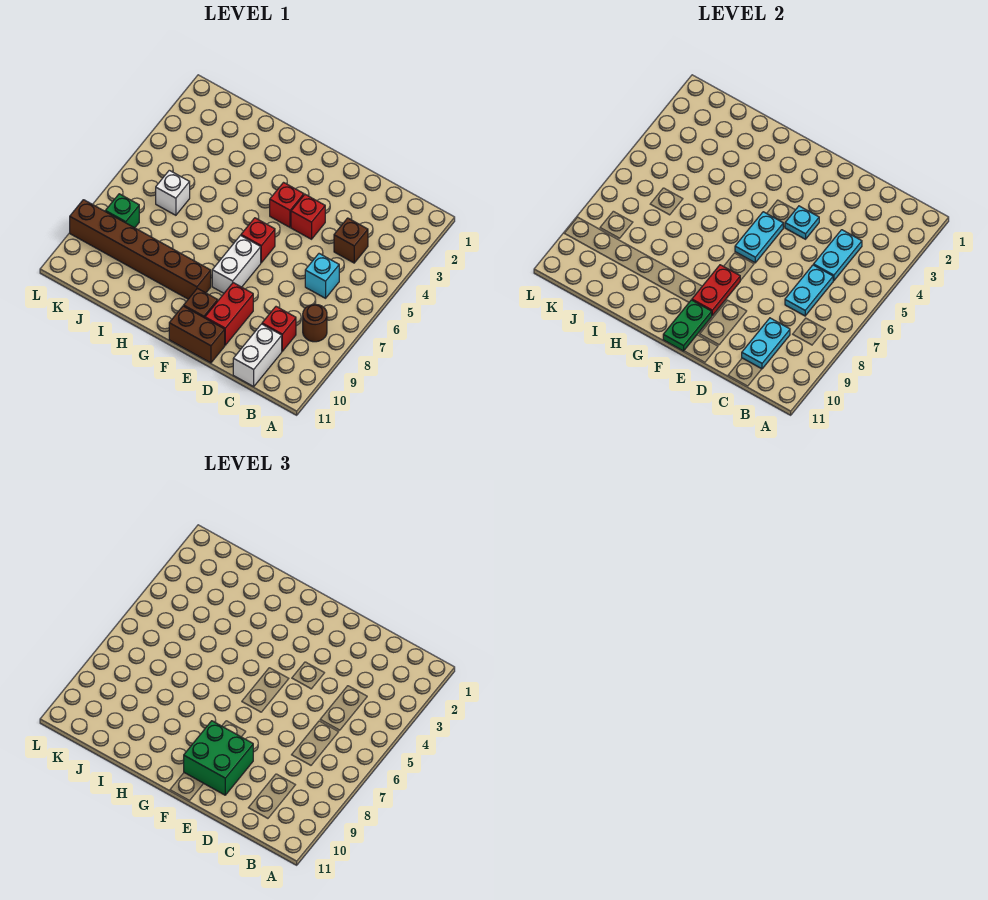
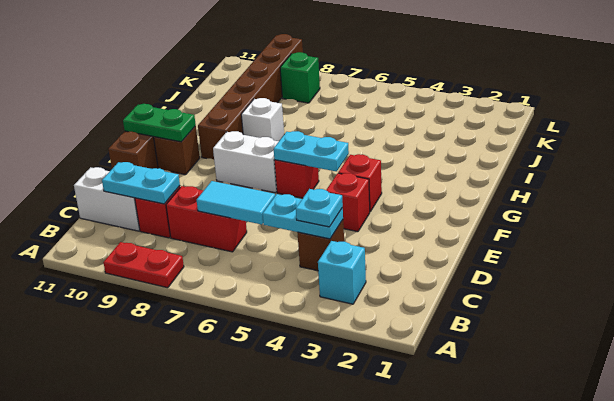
brown round brick B8 level 1 -> none
cyan brick C6 level 1 -> cyan brick B3 level 1
cyan plate C6:C7 level 2 -> cyan tile C6:C7 level 2
cyan plate E4 level 2 -> cyan plate C4 level 3
red brick E9:E10 level 1 -> red brick C7:C8 level 1
green brick E9:F10 level 3 -> none
red plate F8:F9 level 2 -> red plate A8:A9 level 1
white brick J6 level 1 -> white brick H8 level 1

